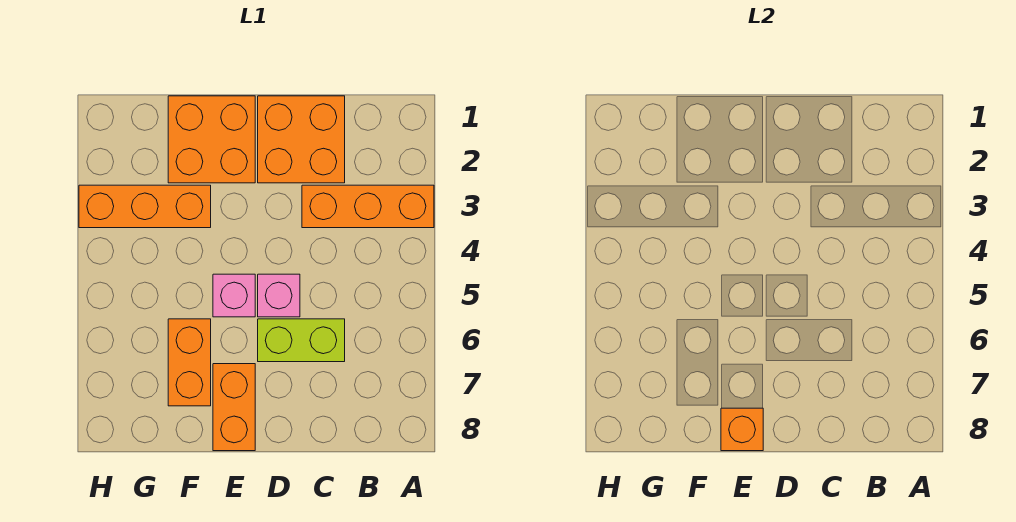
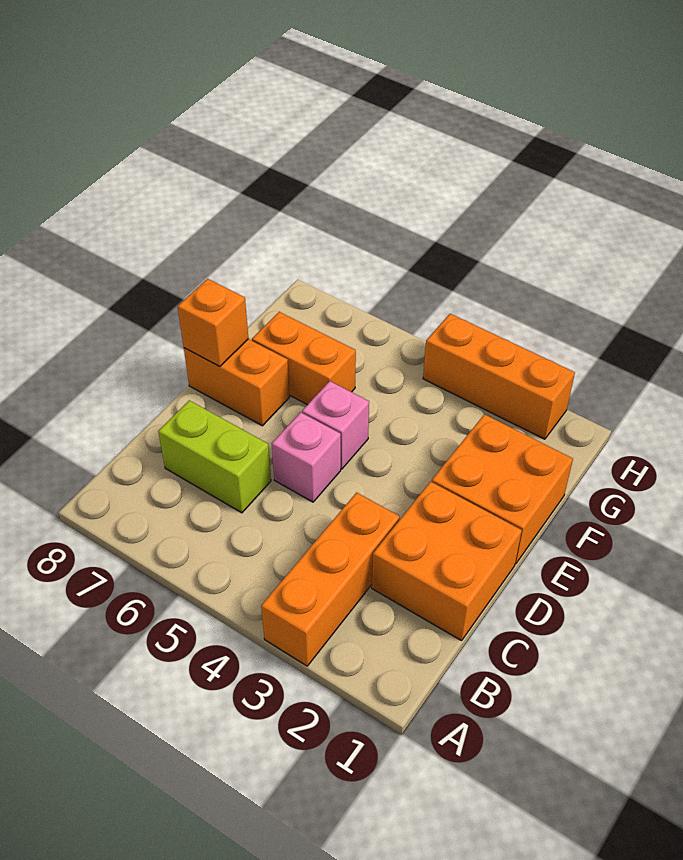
lime brick C6:D6 level 1 -> lime brick C6:C7 level 1
orange brick F3:H3 level 1 -> orange brick H2:H4 level 1

